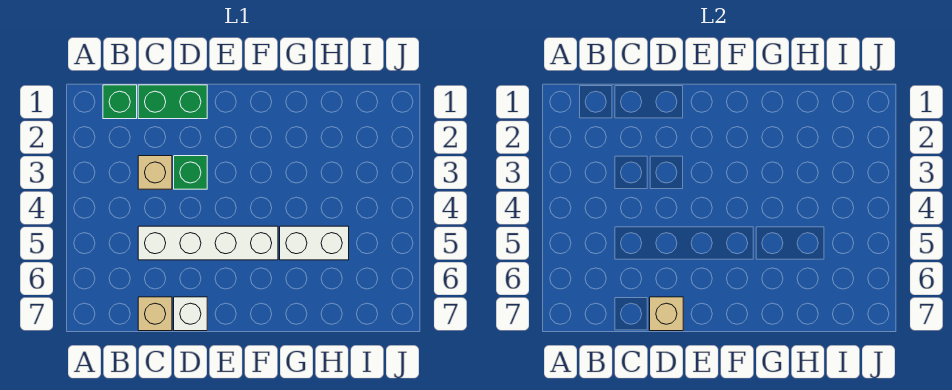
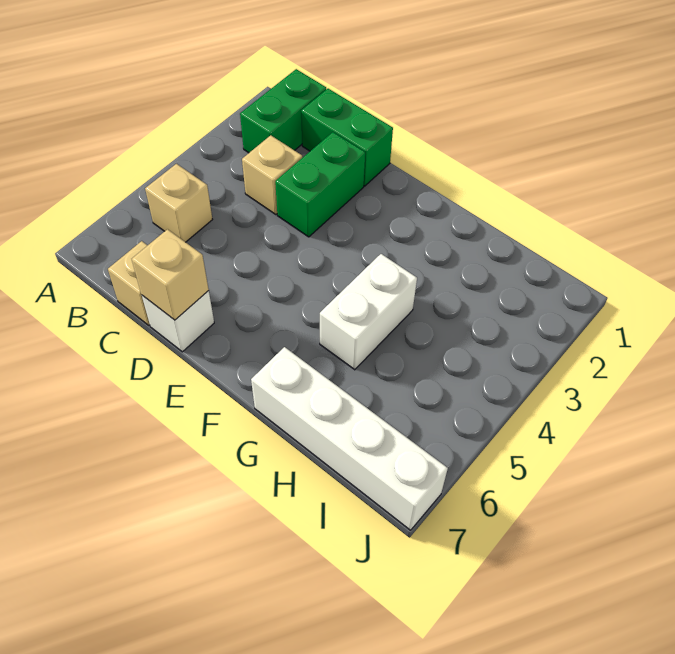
green brick B1 level 1 -> green brick B1:B2 level 1
none -> tan brick B5 level 1
white brick C5:F5 level 1 -> white brick G7:J7 level 1
green brick D3 level 1 -> green brick D2:D3 level 1
white brick G5:H5 level 1 -> white brick G4:G5 level 1

